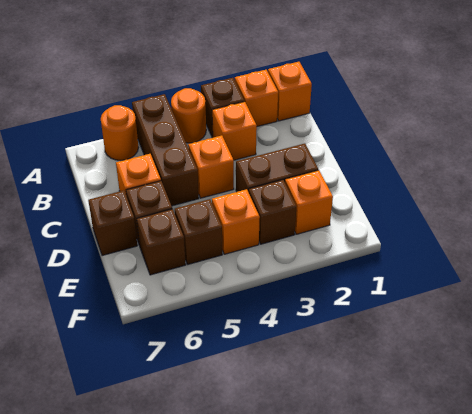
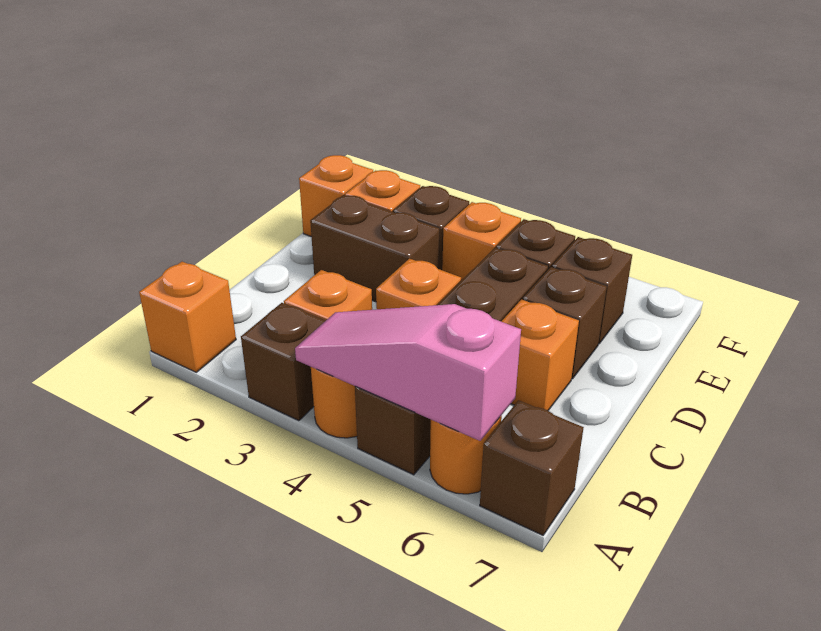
orange brick A2 level 1 -> orange brick E1 level 1
none -> pink slope A4:A6 level 2 top 6
brown brick A5:C5 level 1 -> brown brick A5:D5 level 1
brown brick D7 level 1 -> brown brick A7 level 1

